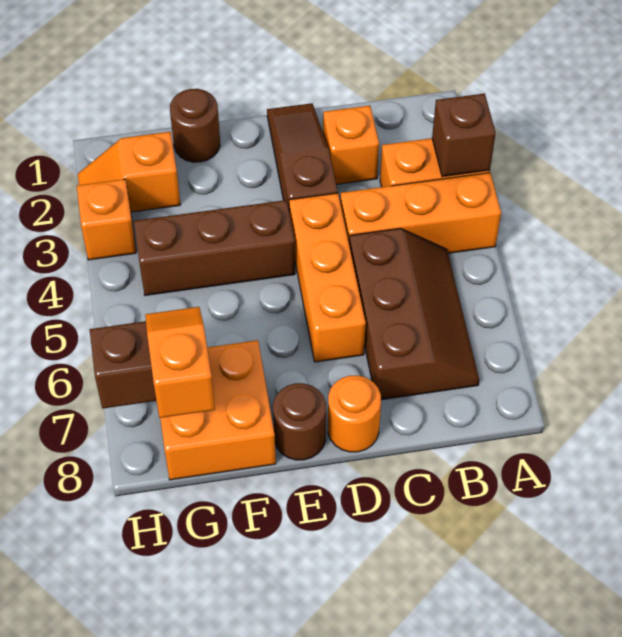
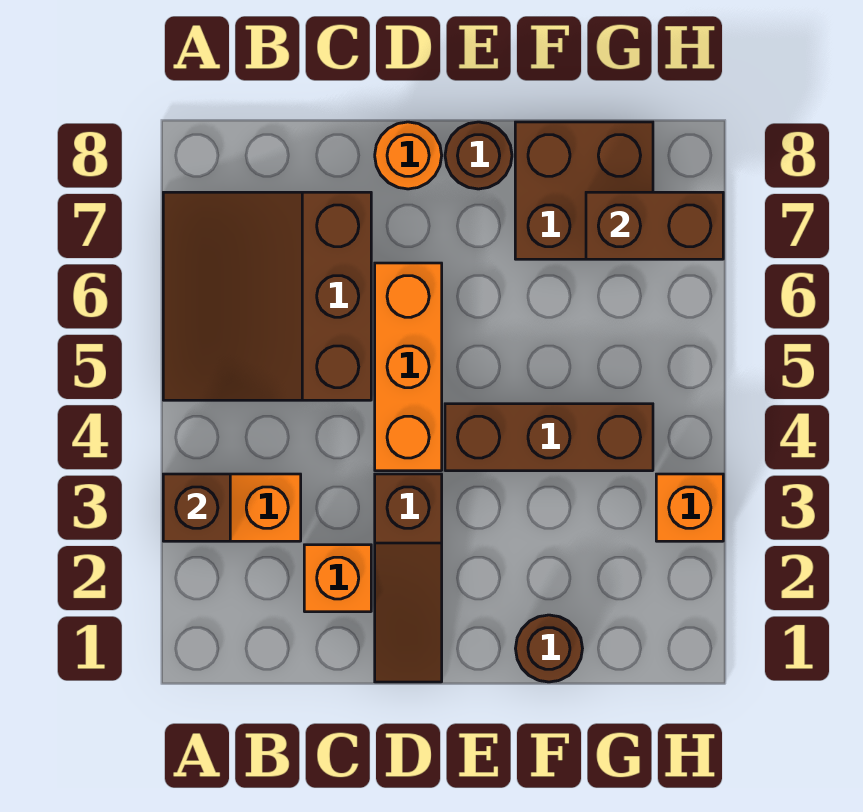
orange brick A4:C4 level 1 -> none
brown slope B5:C7 level 1 top C -> brown slope A5:C7 level 1 top C
orange brick F7:G8 level 1 -> brown brick F7:G8 level 1
orange slope G2:H2 level 1 top G -> none
orange slope G7:G8 level 3 top 8 -> none

